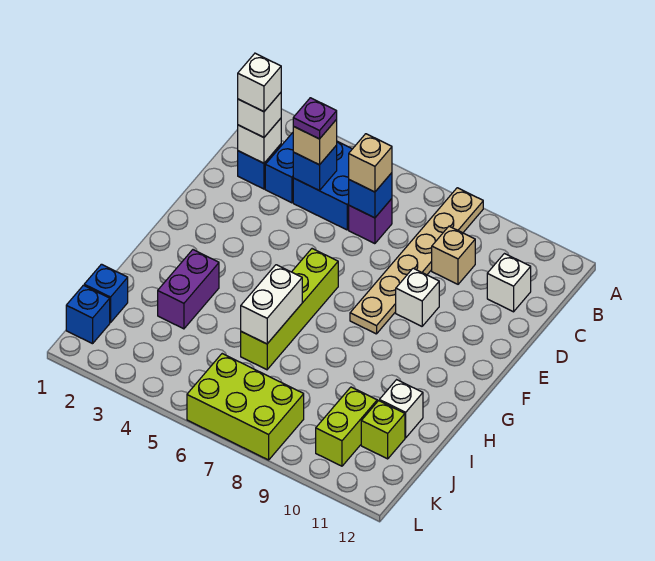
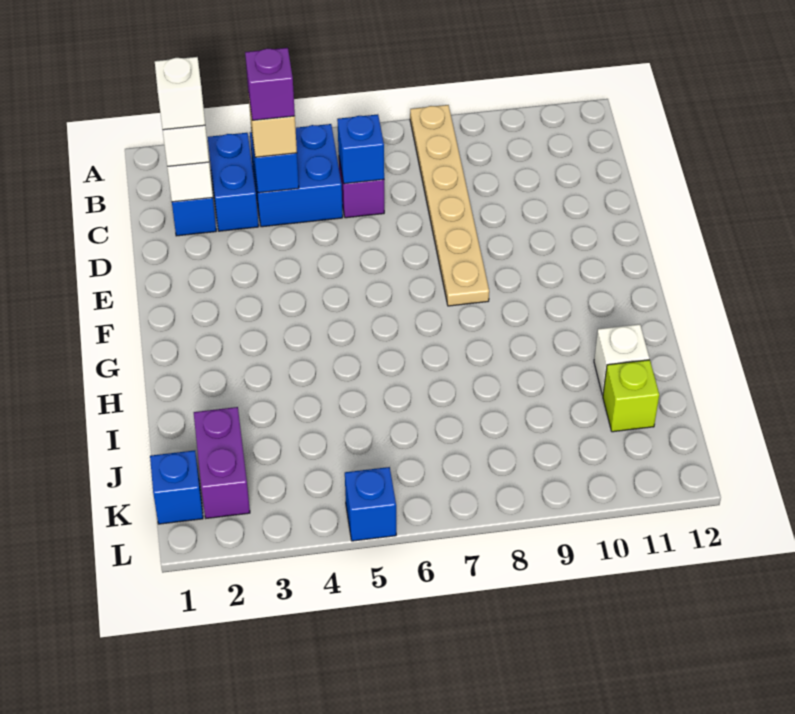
purple plate C4 level 4 -> purple brick C4 level 4
tan brick C6 level 3 -> none
tan brick C9 level 1 -> none
white brick C11 level 1 -> none
white brick E9 level 1 -> none
lime brick F6:I6 level 1 -> none
purple brick H3:I3 level 1 -> purple brick J2:K2 level 1
white brick H6:I6 level 2 -> none
blue brick J1 level 1 -> blue brick L5 level 1
lime brick J10:K10 level 1 -> none
lime brick K6:L8 level 1 -> none

